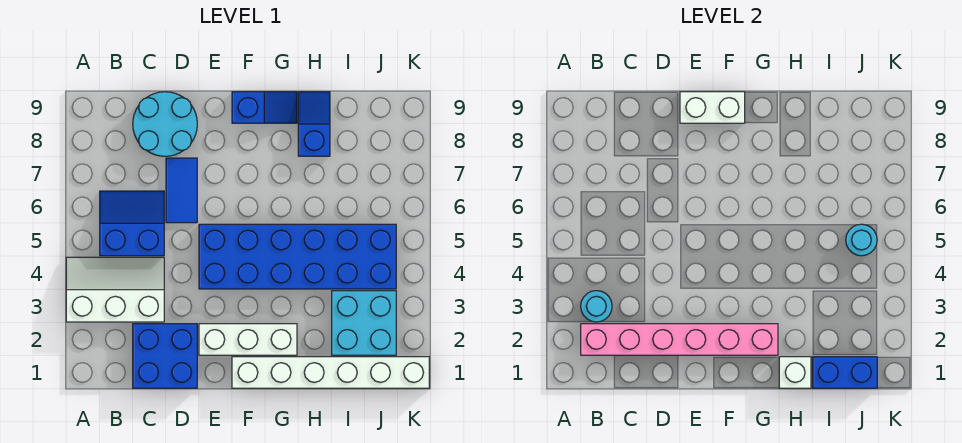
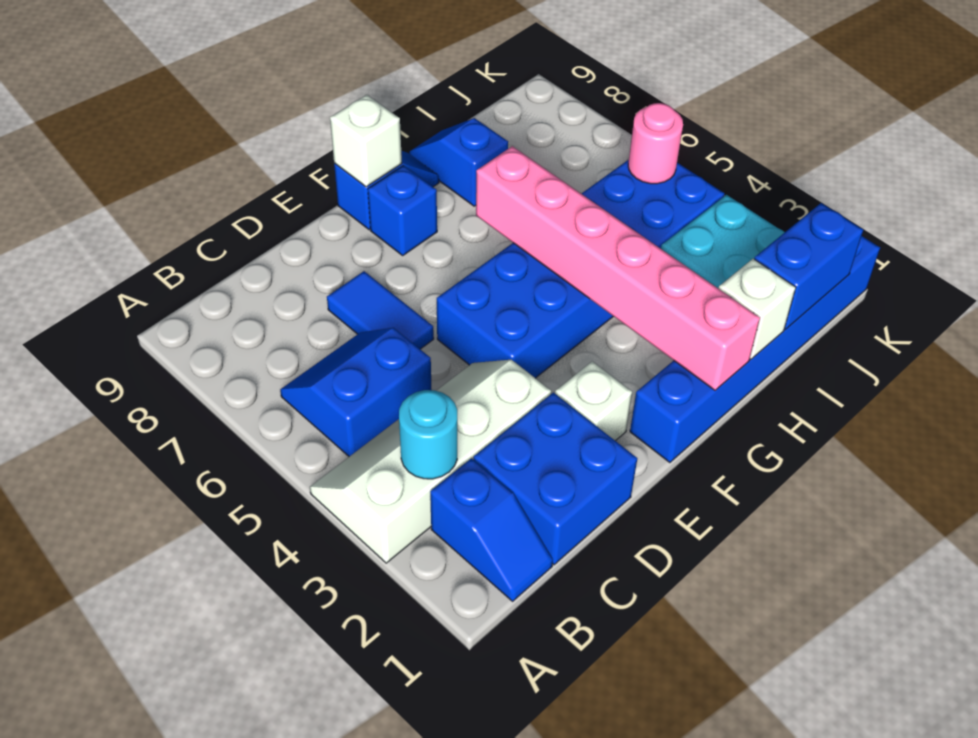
white slope A3:C4 level 1 top 3 -> white slope A3:D4 level 1 top 3
none -> blue slope B1:B2 level 1 top 2
pink brick B2:G2 level 2 -> pink brick G1:G6 level 2
cyan round brick C8:D9 level 1 -> none
white brick E2:G2 level 1 -> white brick E2 level 1
white brick E9:F9 level 2 -> white brick F9 level 2
white brick F1:K1 level 1 -> blue brick F1:K1 level 1
none -> blue brick F8 level 1
cyan round brick J5 level 2 -> pink round brick J5 level 2

